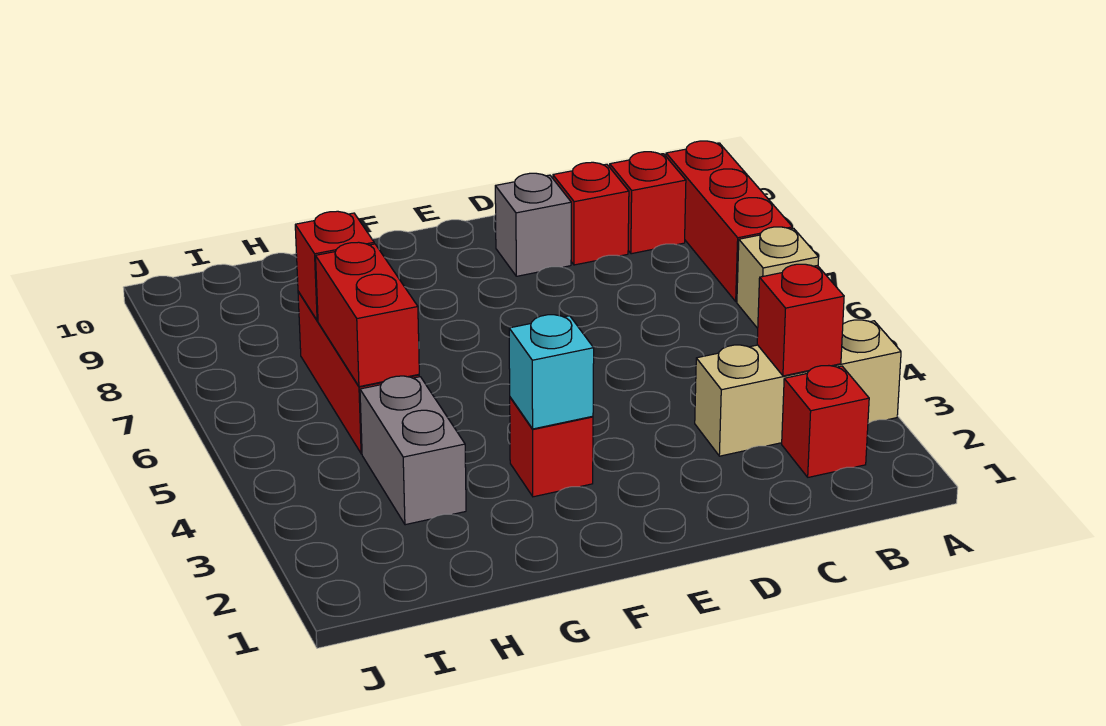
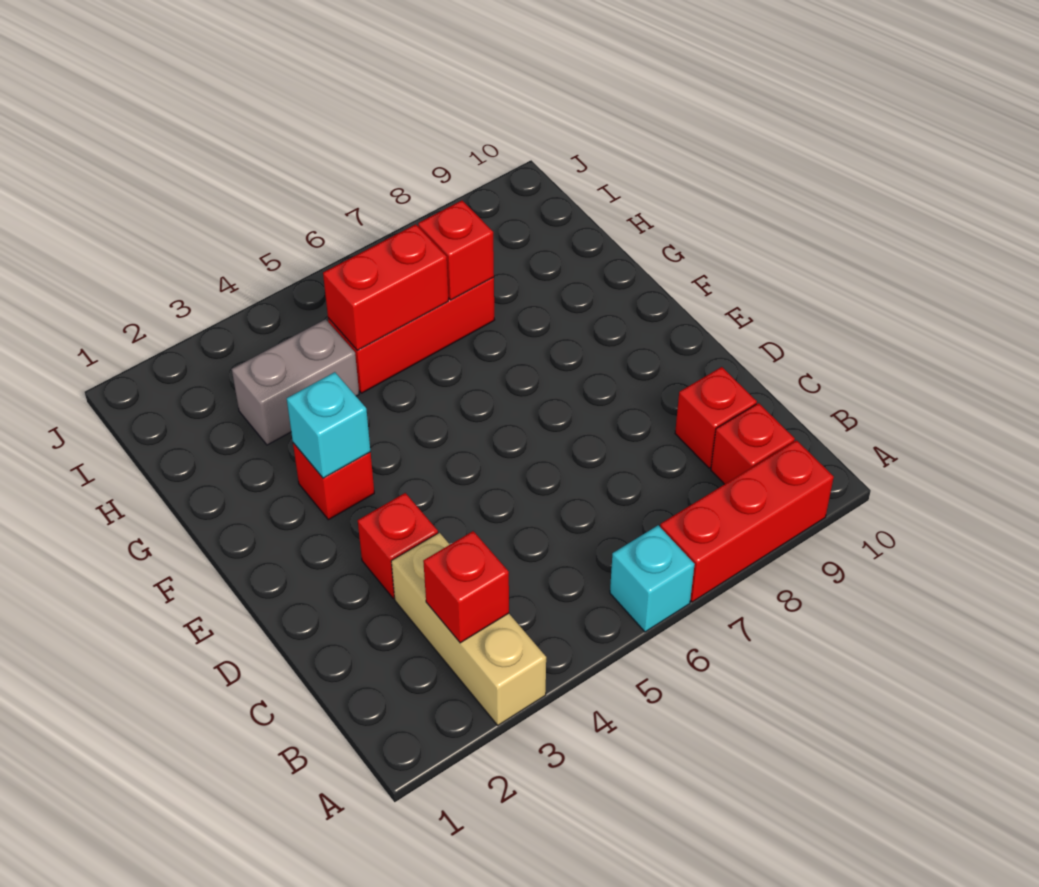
tan brick A6 level 1 -> cyan brick A6 level 1
red brick B2 level 1 -> red brick D3 level 1
grey brick D9 level 1 -> none

